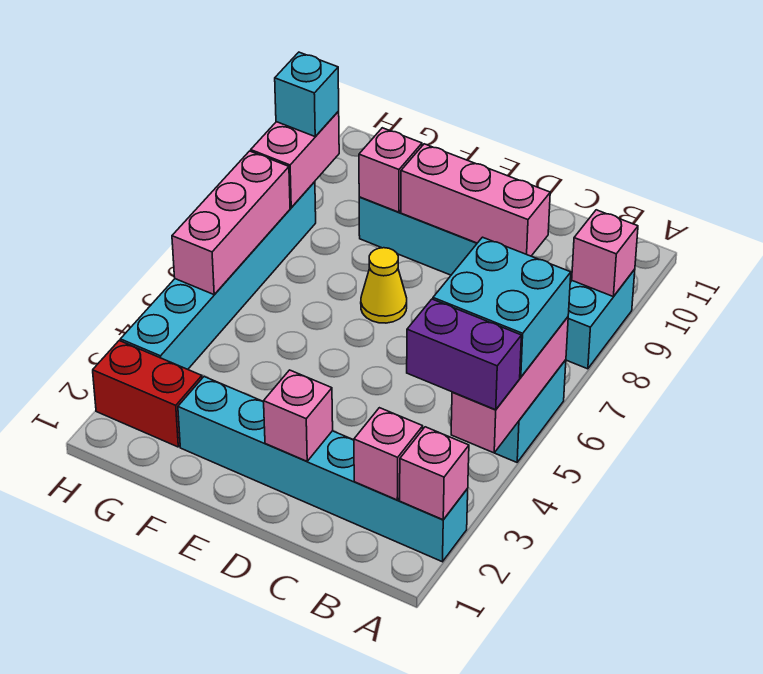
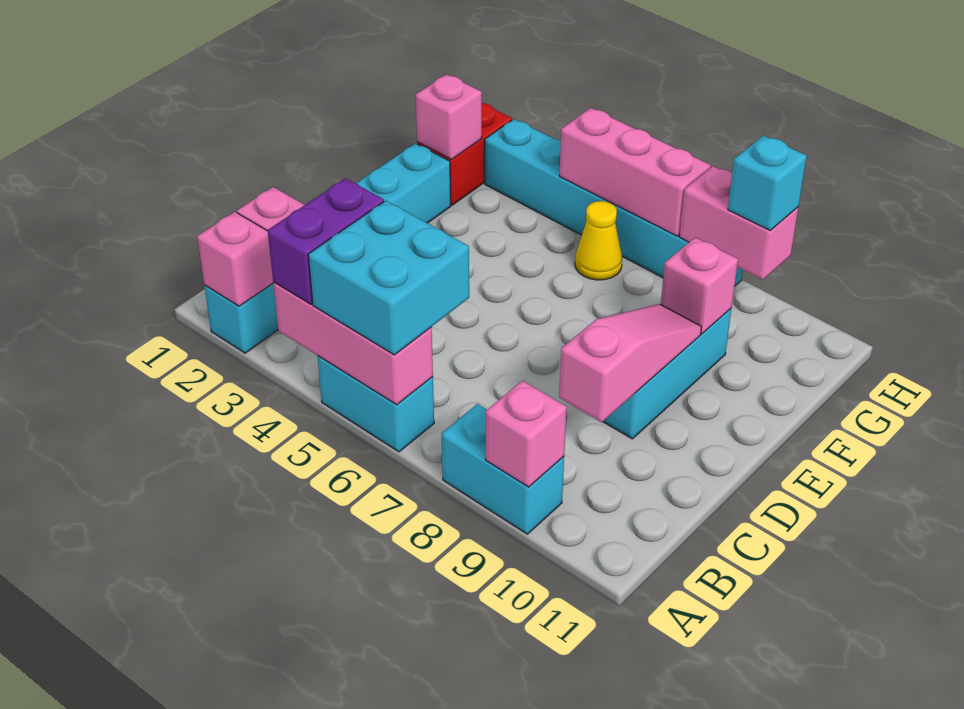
pink brick C9:E9 level 2 -> pink slope C9:E9 level 2 top C
pink brick D2 level 2 -> pink brick G2 level 2
yellow cone E7 level 1 -> yellow cone G6 level 1

